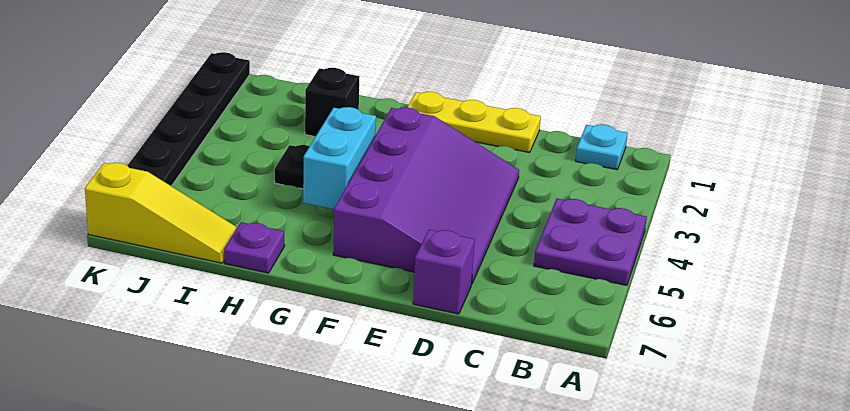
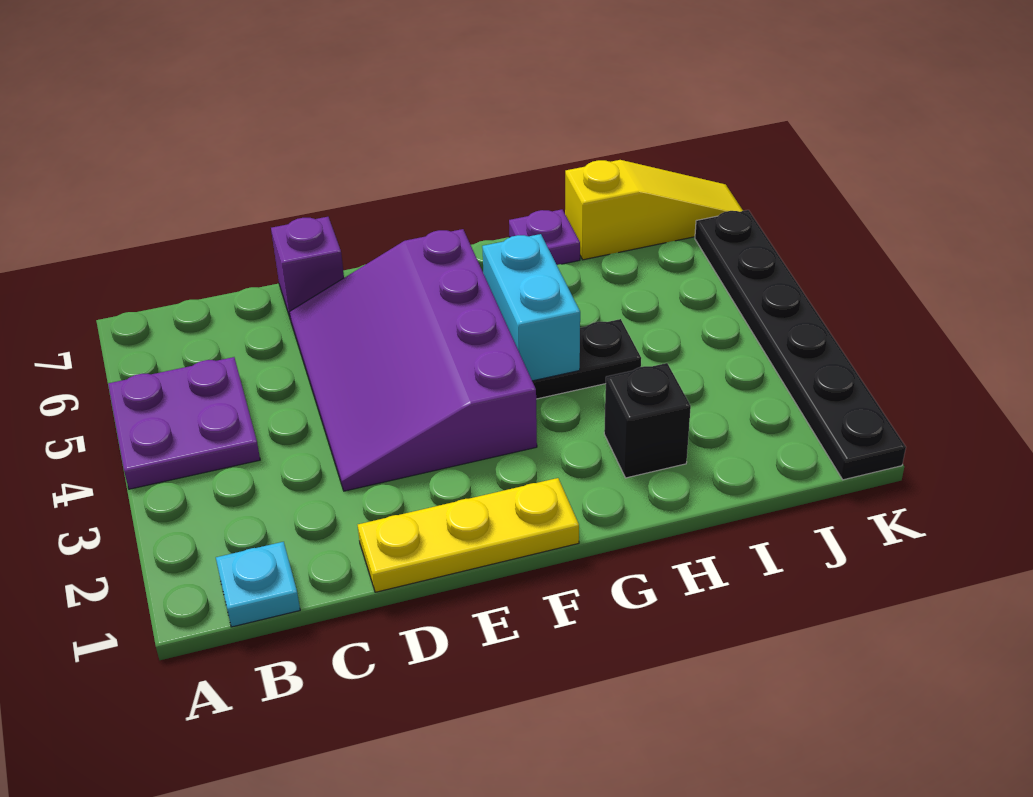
yellow slope I7:K7 level 1 top K -> yellow slope I7:K7 level 1 top I

